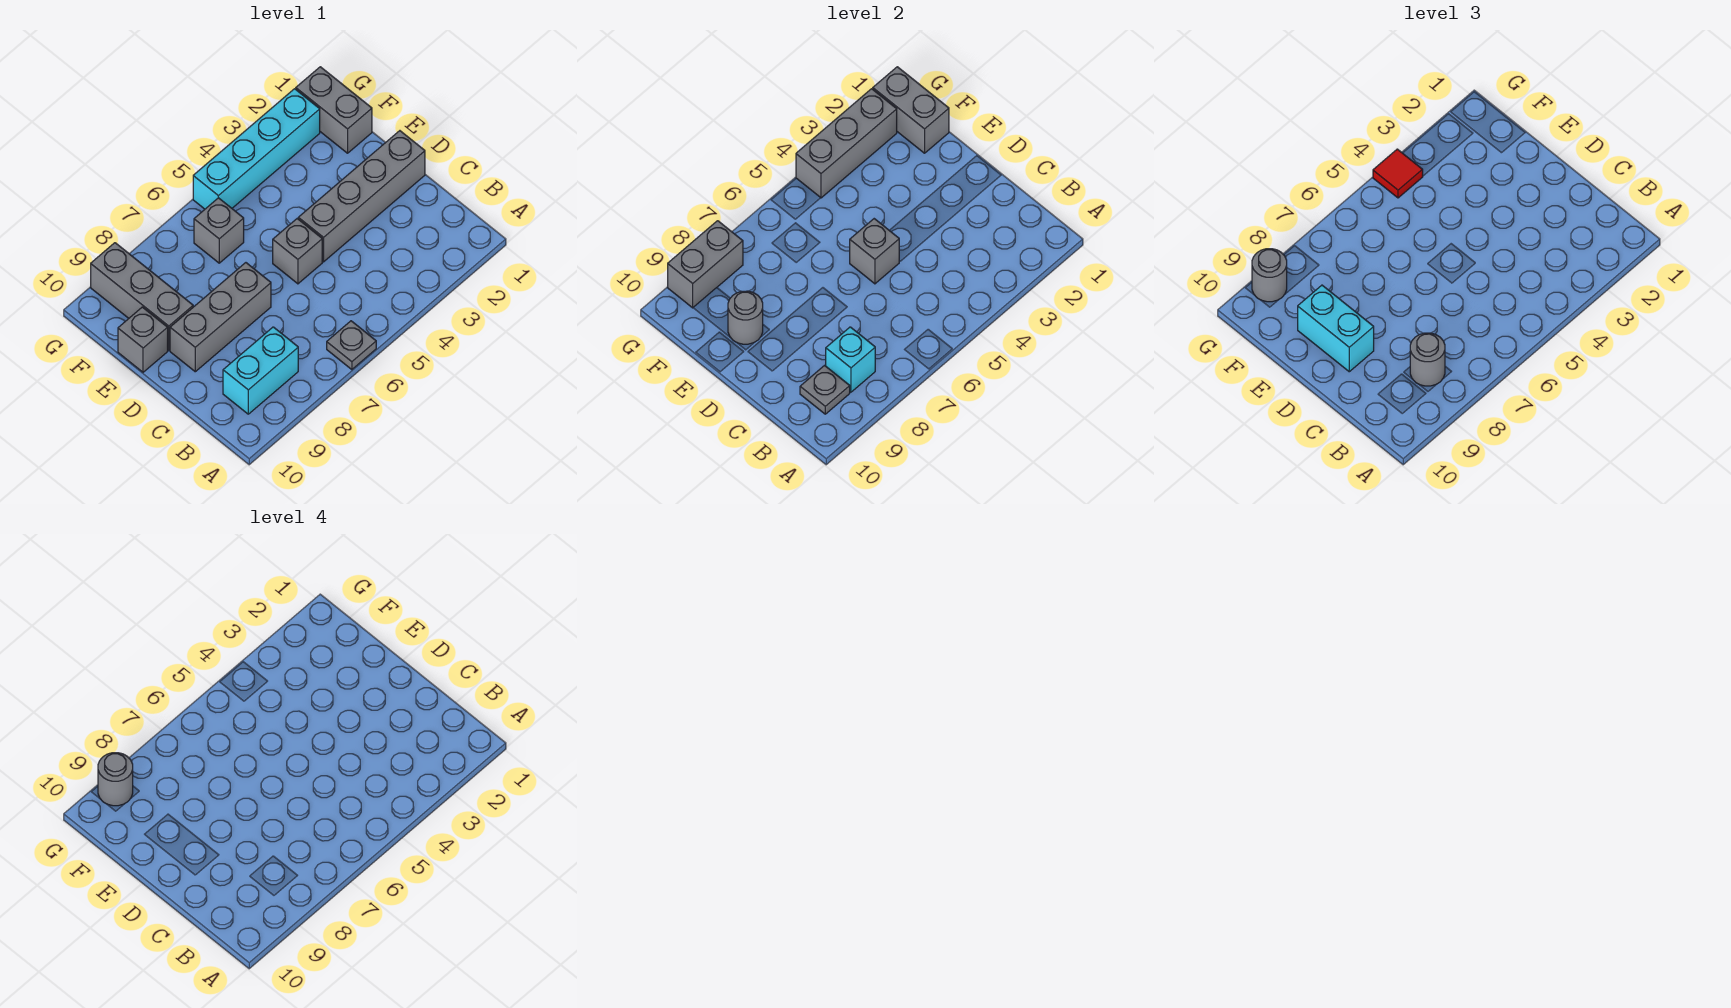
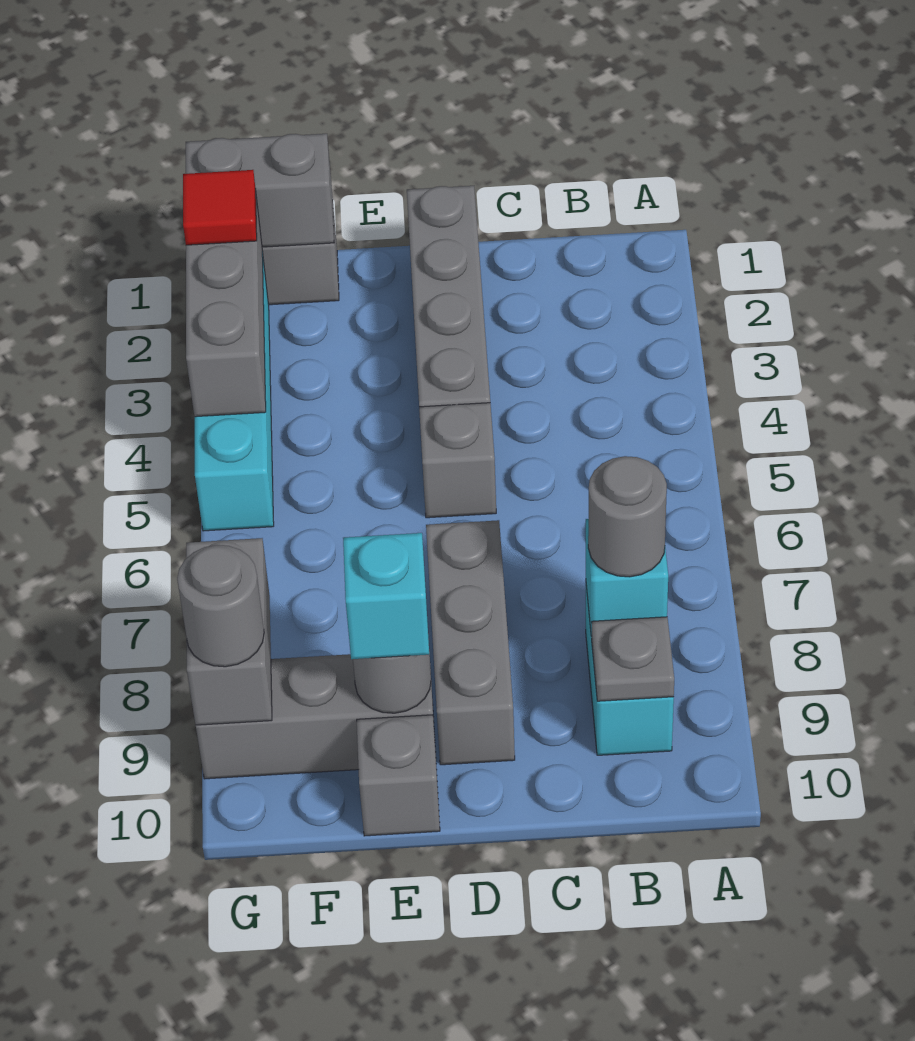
grey plate A6 level 1 -> none
grey brick D5 level 2 -> none
cyan brick D9:E9 level 3 -> cyan brick E9 level 3
grey brick F6 level 1 -> none
red tile G4 level 3 -> red tile G2 level 3
grey round brick G9 level 4 -> none

